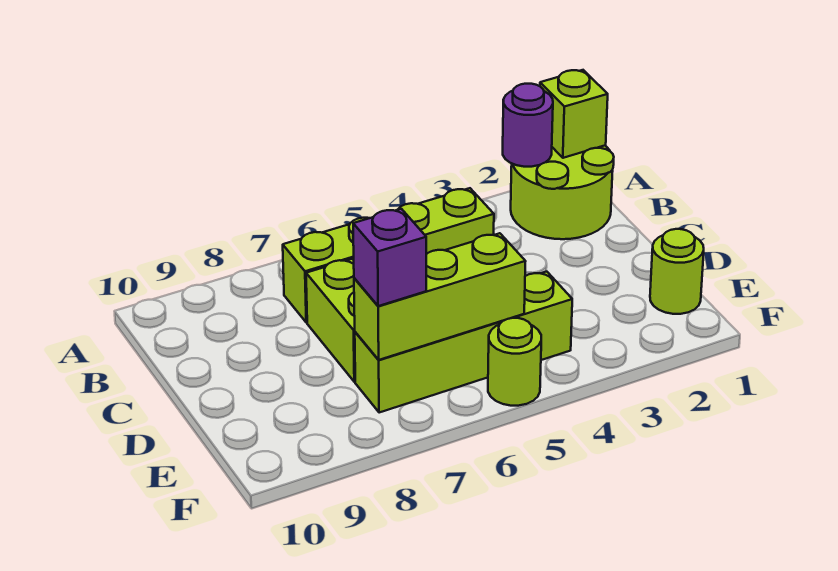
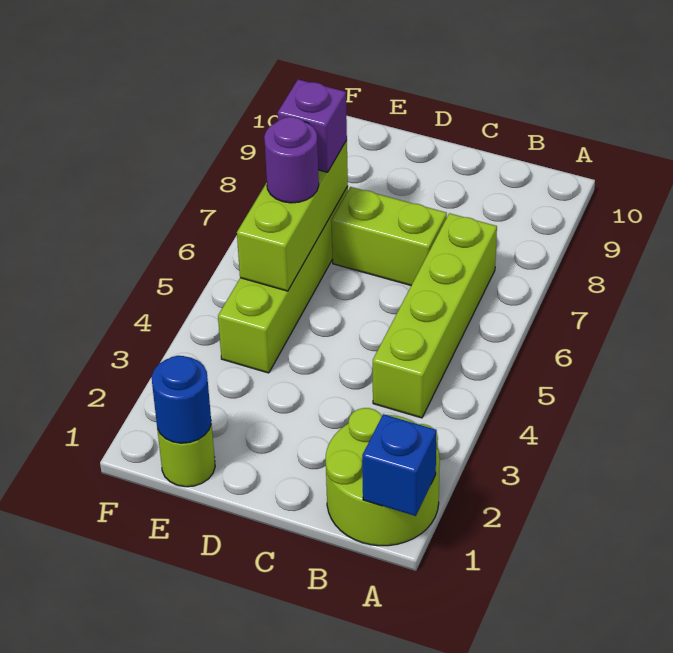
lime brick A1 level 2 -> blue brick A1 level 2
purple round brick A2 level 2 -> purple round brick E6 level 3
none -> blue round brick E1 level 2
lime round brick F5 level 1 -> none

